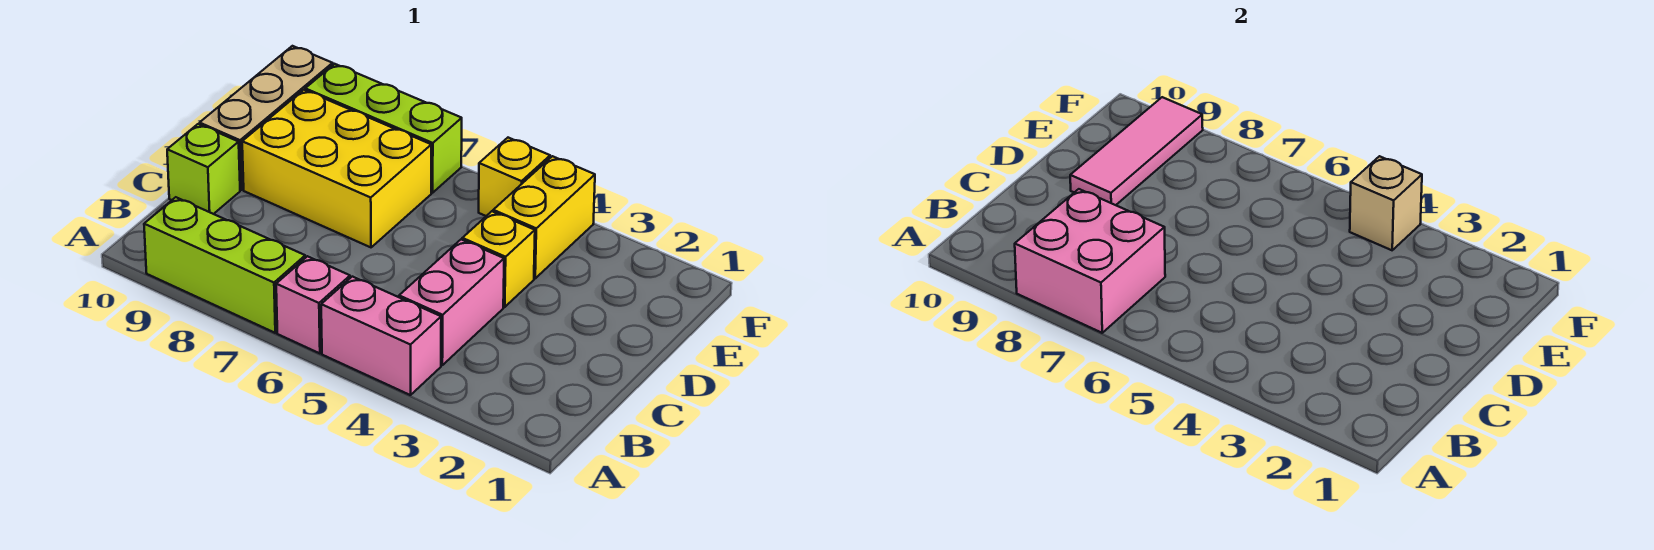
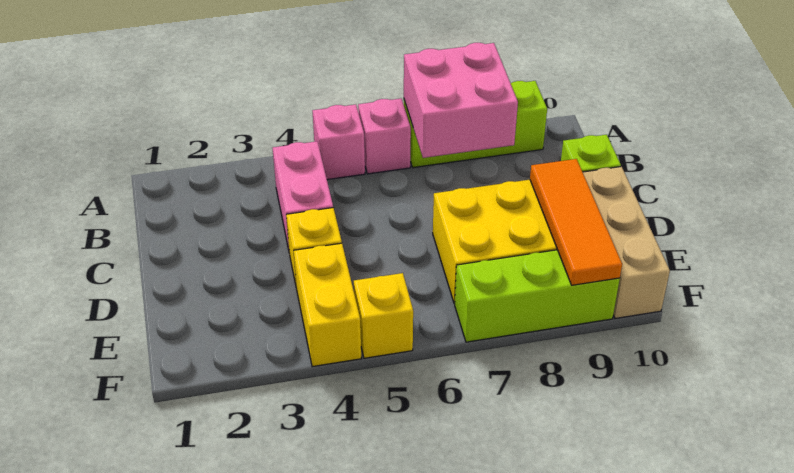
pink brick A4:A5 level 1 -> pink brick A5 level 1
pink tile D9:F9 level 2 -> orange tile D9:F9 level 2
tan brick F4 level 2 -> none

